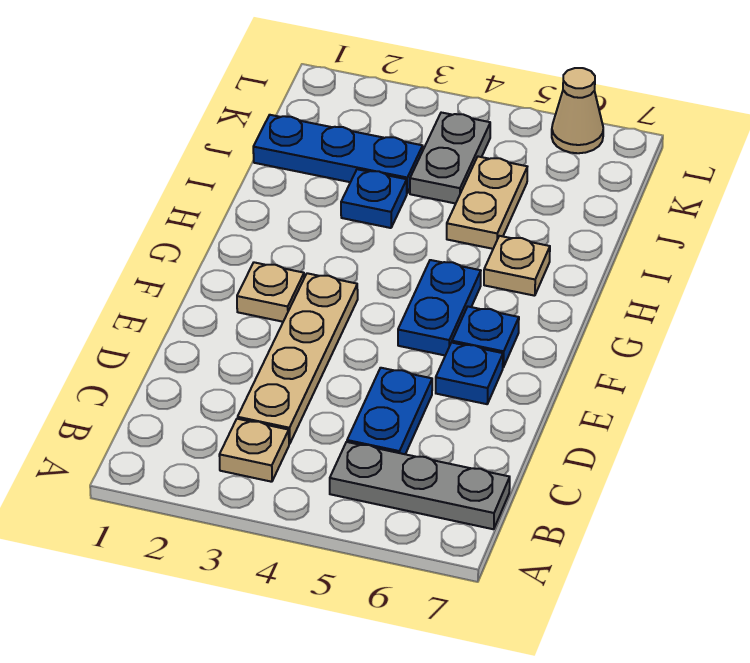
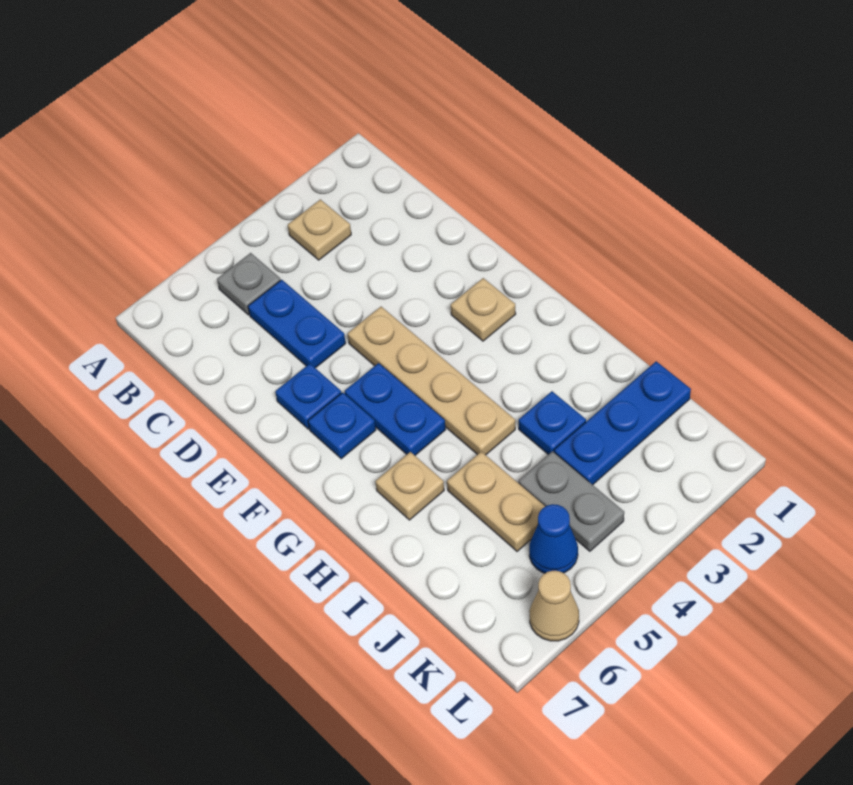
grey plate B5:B7 level 1 -> grey plate B5 level 1
tan plate C3:F3 level 1 -> tan plate E4:H4 level 1
none -> blue cone K5 level 1

